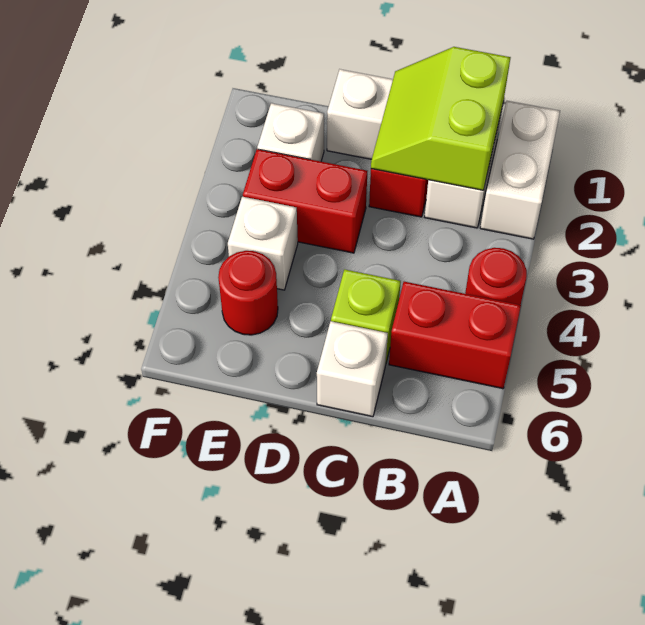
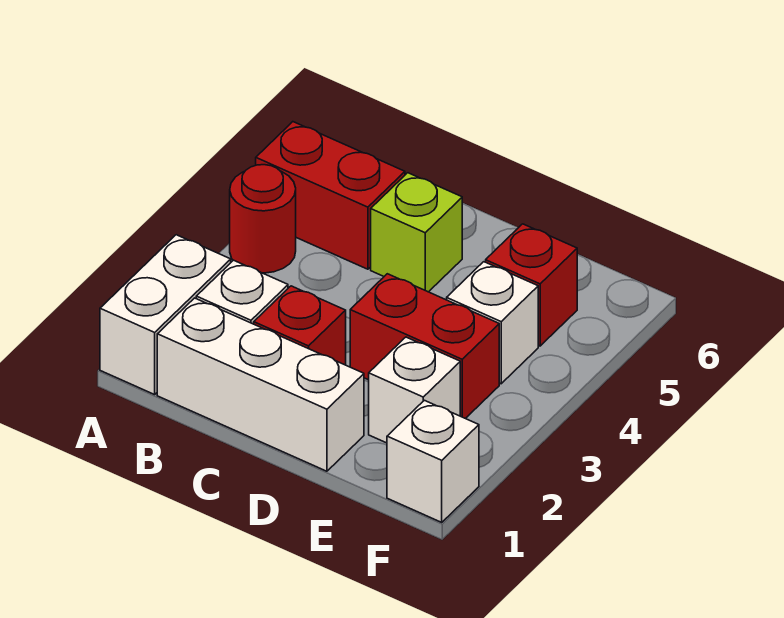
lime slope B1:C2 level 2 top B -> none
white brick C6 level 1 -> white brick F1 level 1
red round brick E5 level 1 -> red brick E5 level 1

